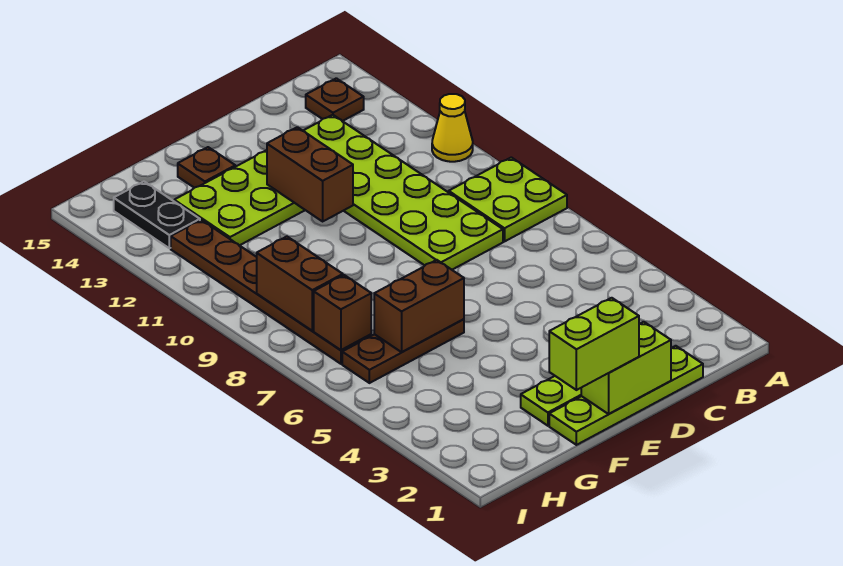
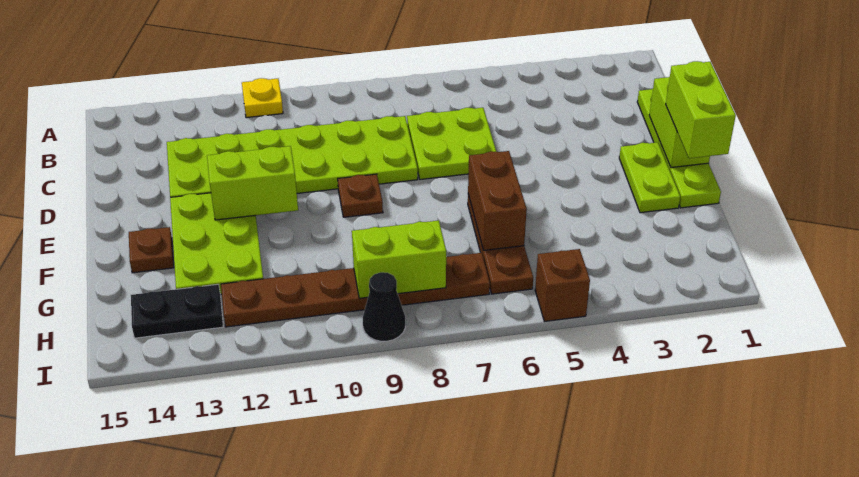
lime plate A8:B9 level 1 -> lime plate C6:D7 level 1
yellow cone A11 level 1 -> yellow plate A11 level 1
brown plate B14 level 1 -> brown plate E9 level 1
brown brick E11:E12 level 2 -> lime brick E11:E12 level 2
brown brick H7 level 2 -> brown brick I5 level 1
brown brick H8:H9 level 2 -> lime brick H8:H9 level 2
none -> black cone I9 level 1

